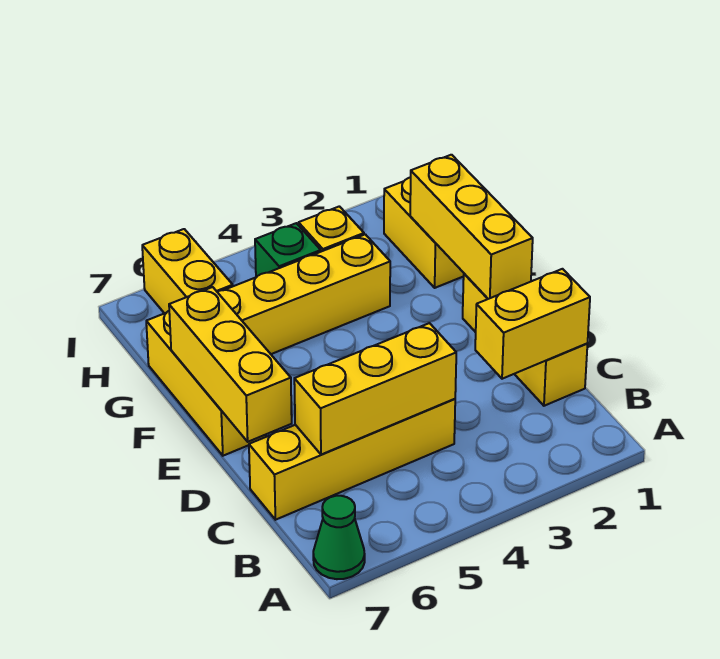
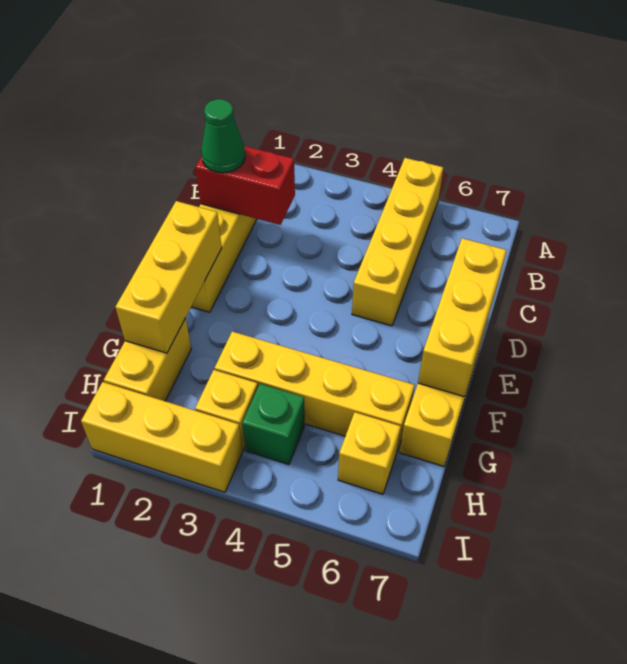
green cone A7 level 1 -> green cone C1 level 3
yellow brick C1:C2 level 2 -> red brick C1:C2 level 2
yellow brick C4:C7 level 1 -> yellow brick A5:D5 level 1
yellow brick C4:C6 level 2 -> yellow brick I1:I3 level 1
yellow brick H6:I6 level 1 -> yellow brick H6 level 1

